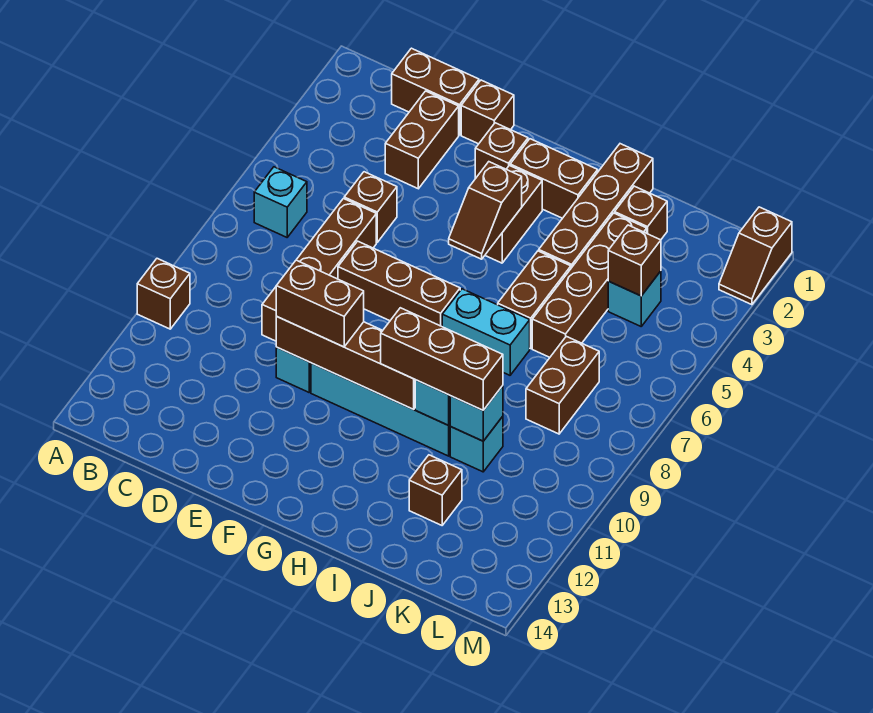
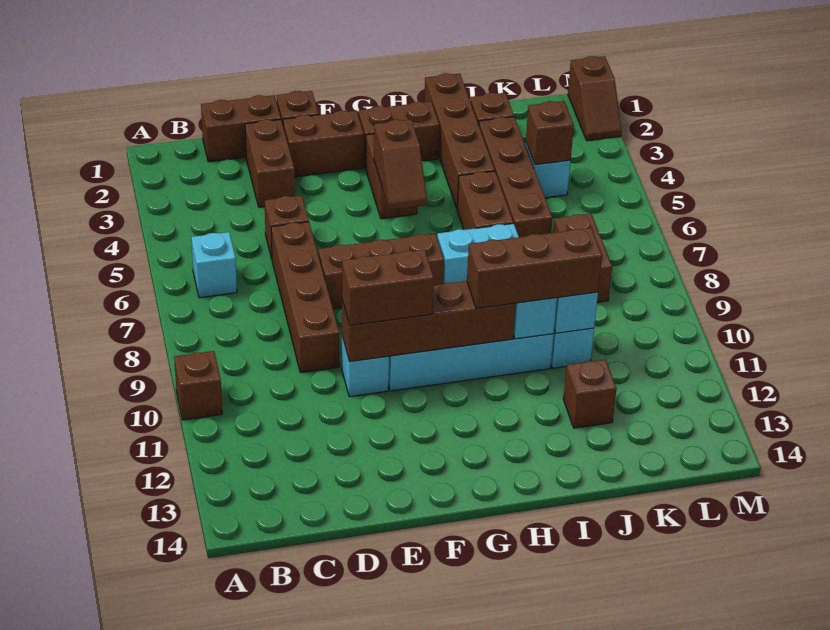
brown brick F2 level 1 -> brown brick E2:F2 level 1

